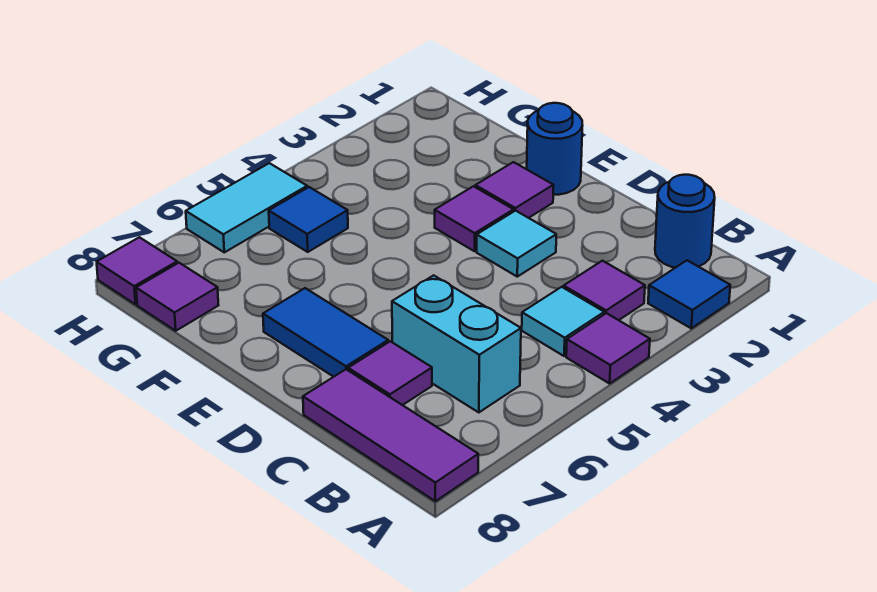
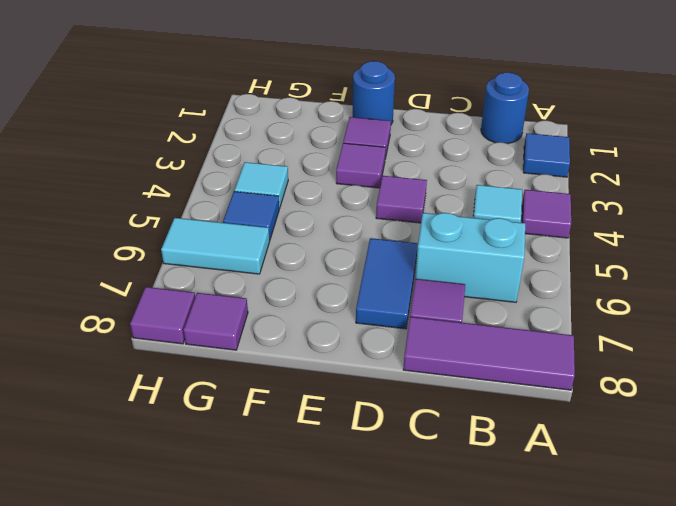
purple tile B3 level 1 -> purple tile D4 level 1
cyan tile D3 level 1 -> cyan tile G4 level 1
blue tile D7:E7 level 1 -> blue tile D6:D7 level 1
cyan tile H5:H6 level 1 -> cyan tile G6:H6 level 1

